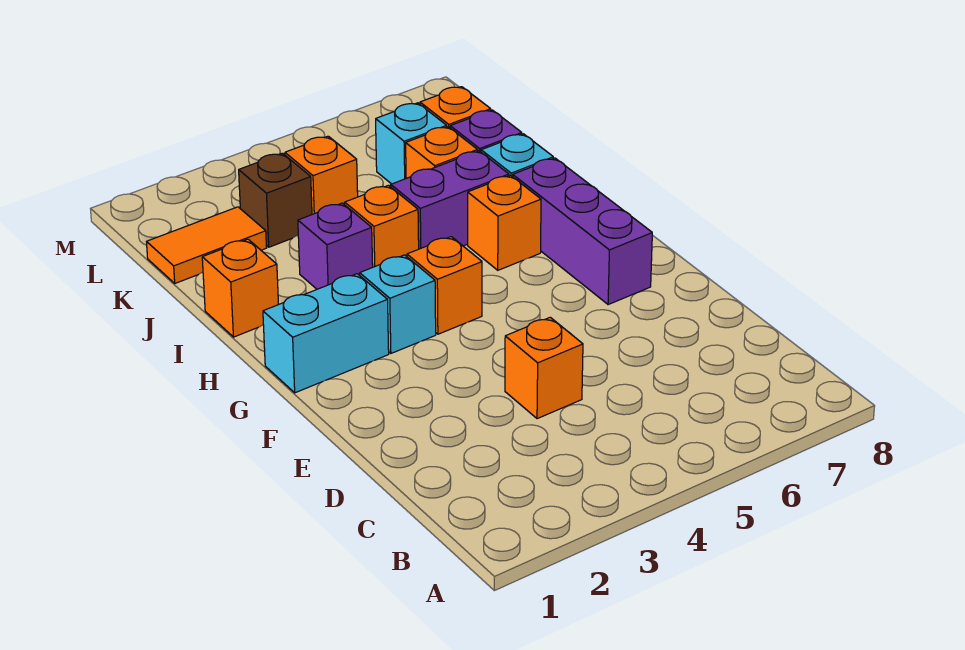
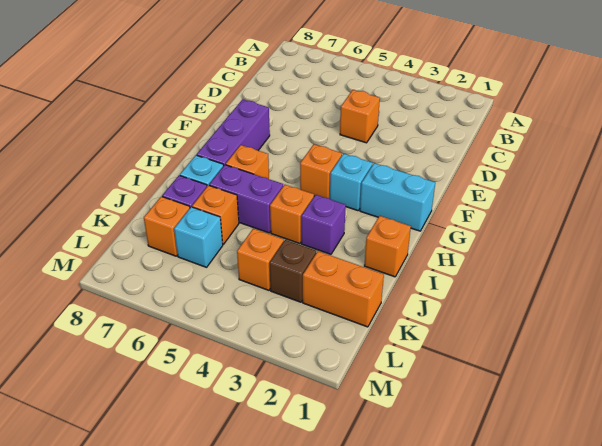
orange tile K1:K2 level 1 -> orange brick K1:K2 level 1

